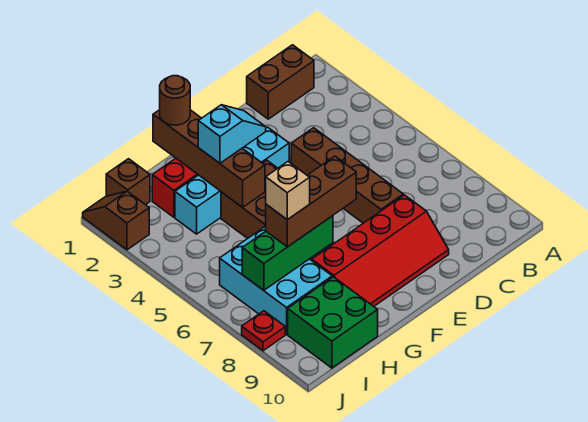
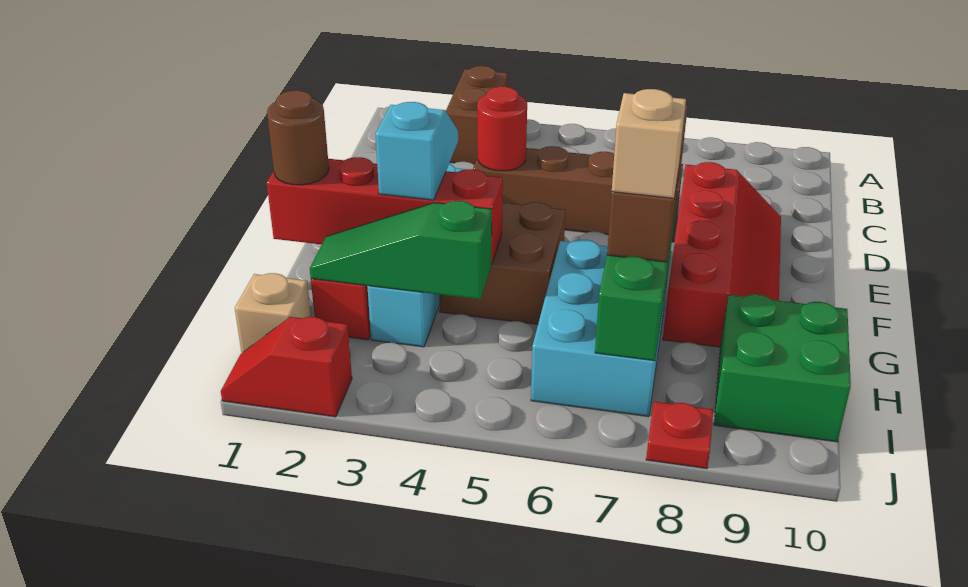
brown brick B1:C1 level 1 -> brown brick A3:B3 level 1
none -> red round brick D4 level 2
brown brick G1:G4 level 2 -> red brick G1:G4 level 2
none -> green slope H2:H4 level 2 top 4
cyan brick H6:I8 level 1 -> cyan brick G6:I7 level 1
brown brick I1 level 1 -> tan brick I1 level 1
brown slope J1:J2 level 1 top 2 -> red slope J1:J2 level 1 top 2

